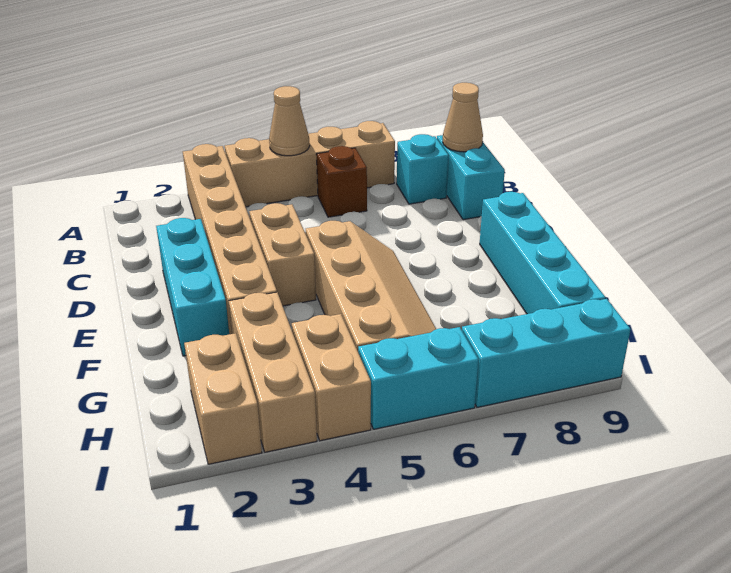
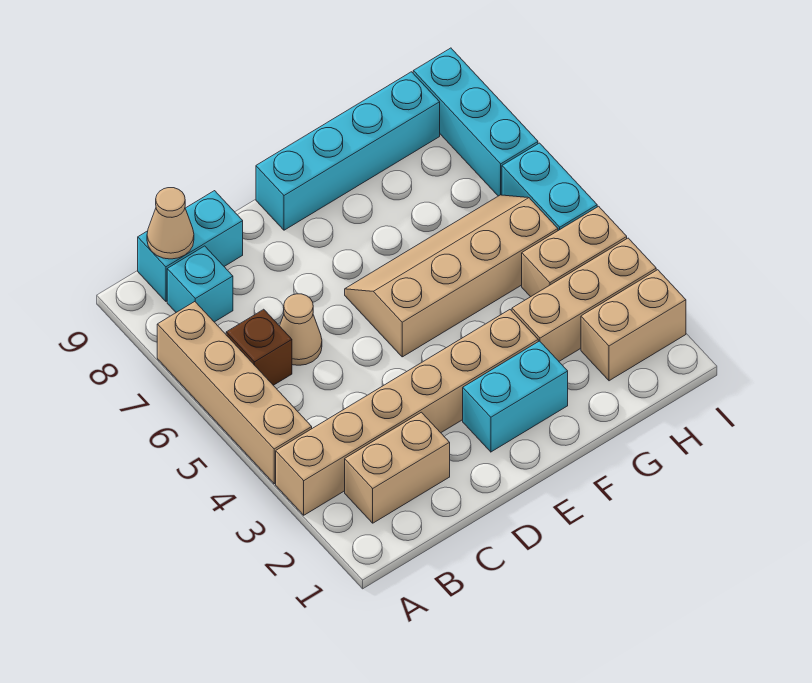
tan cone A5 level 2 -> tan cone C6 level 1
cyan brick D2:F2 level 1 -> cyan brick E2:F2 level 1
tan brick D4:E4 level 1 -> tan brick B2:C2 level 1

